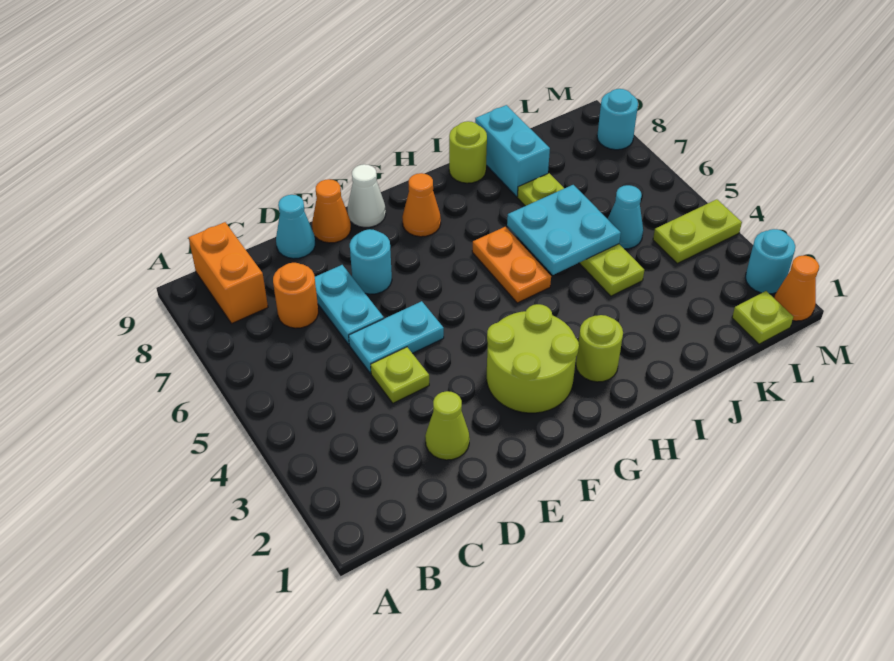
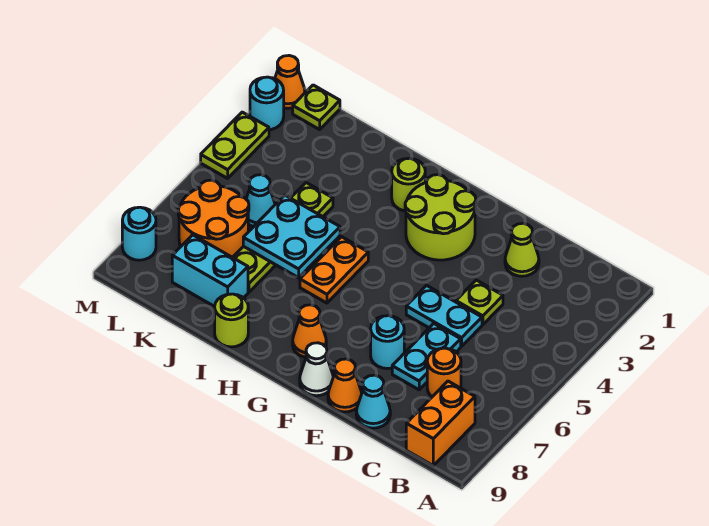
cyan brick J8:J9 level 1 -> cyan brick J8:K8 level 1
none -> orange round brick K6:L7 level 1
lime plate L4:M4 level 1 -> lime plate M3:M4 level 1

